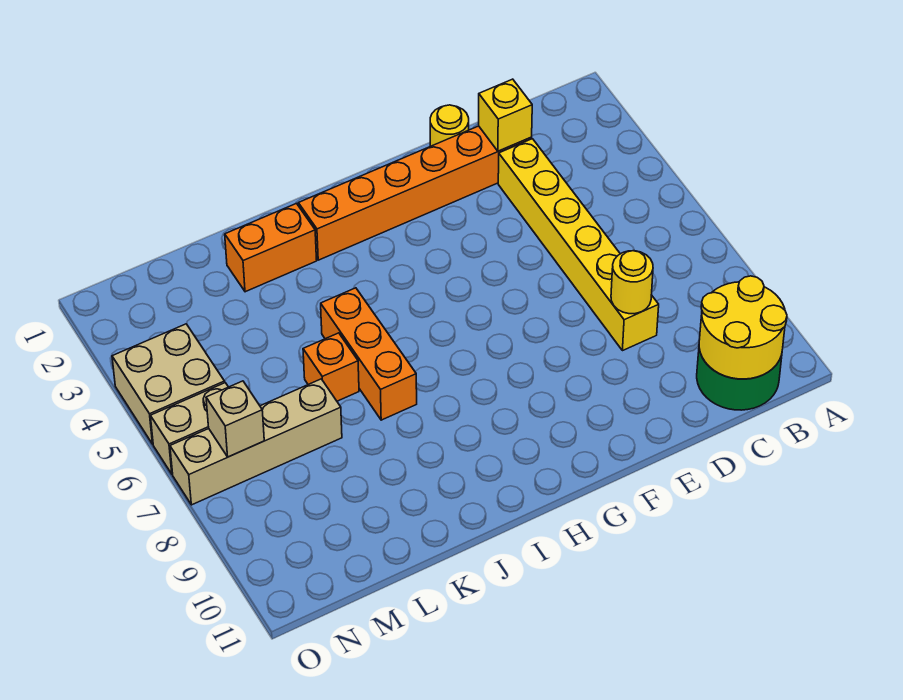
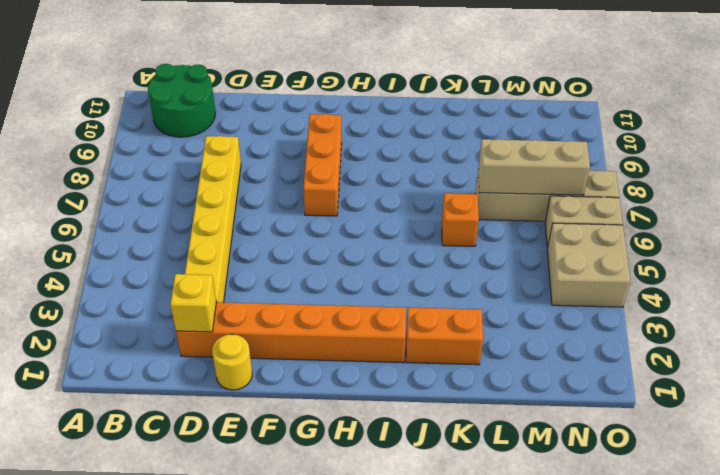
yellow round brick B10:C11 level 2 -> none
yellow round brick D8 level 2 -> none
orange brick J5:J7 level 1 -> orange brick G7:G9 level 1
tan brick N7 level 2 -> tan brick L7:N7 level 2

